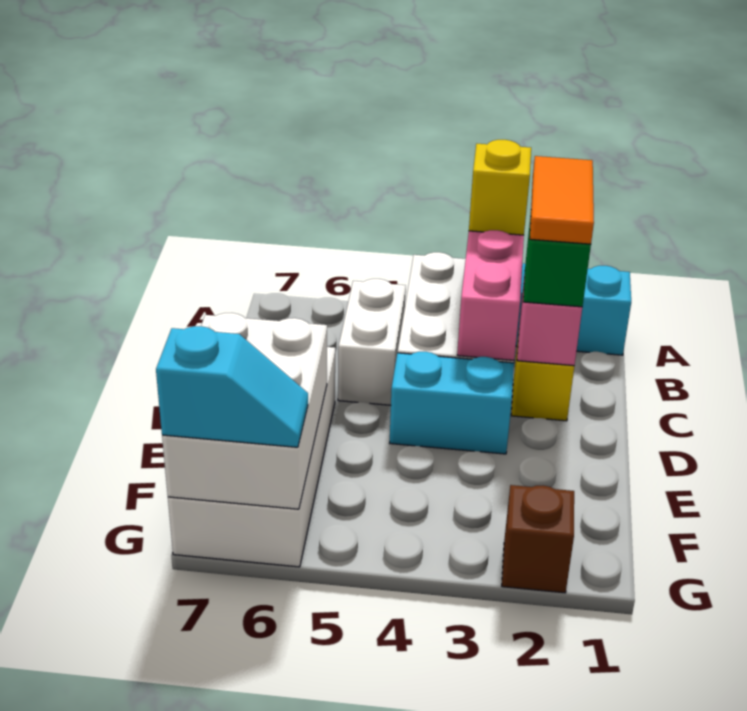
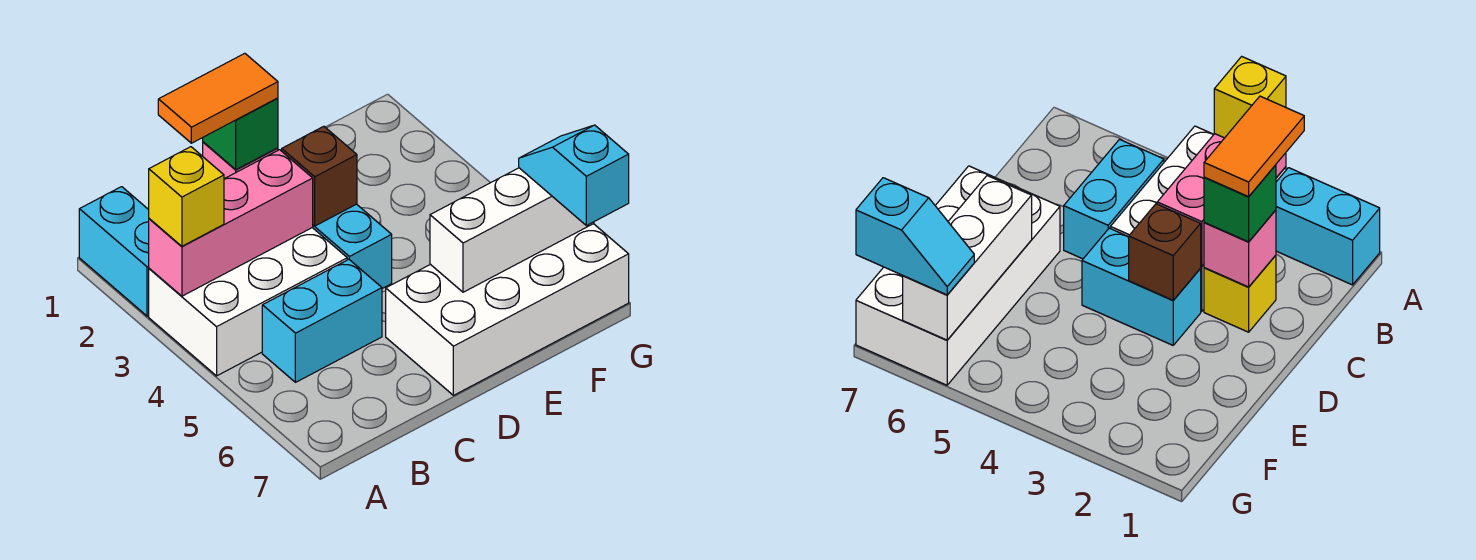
white brick B5:C5 level 1 -> cyan brick B5:C5 level 1
white brick E6:G7 level 2 -> white brick E6:G6 level 2
brown brick G2 level 1 -> brown brick D3 level 2

